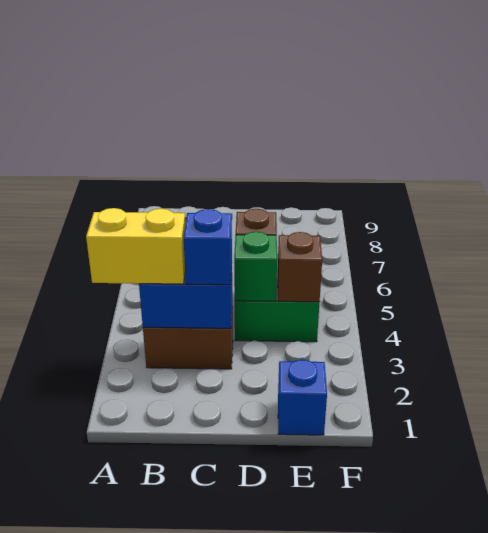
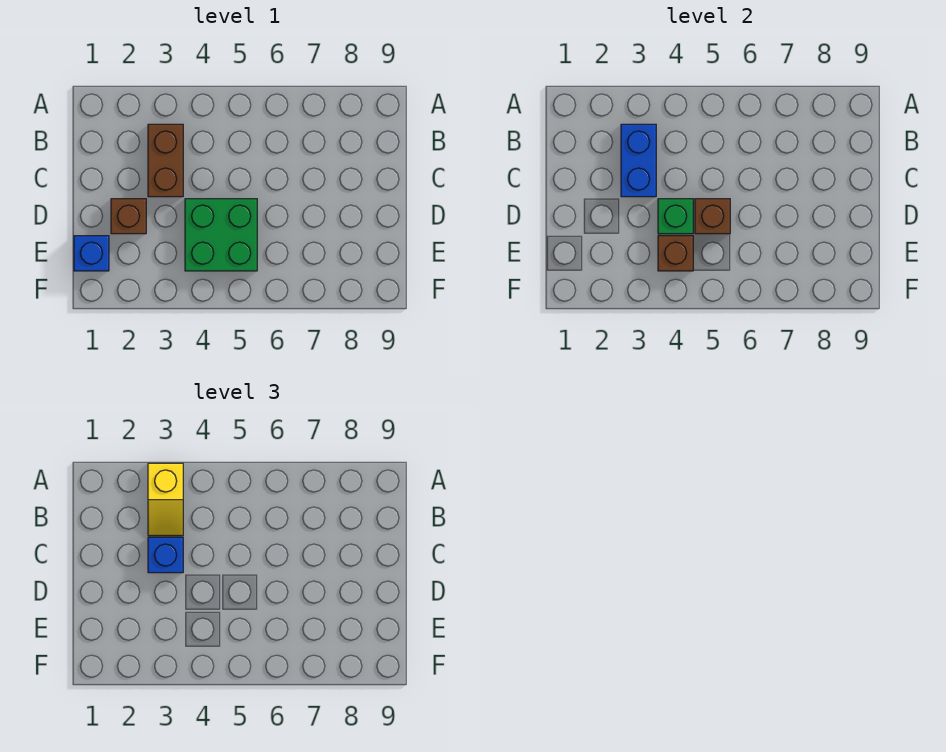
yellow brick A3:B3 level 3 -> yellow slope A3:B3 level 3 top A
none -> brown brick D2 level 1

